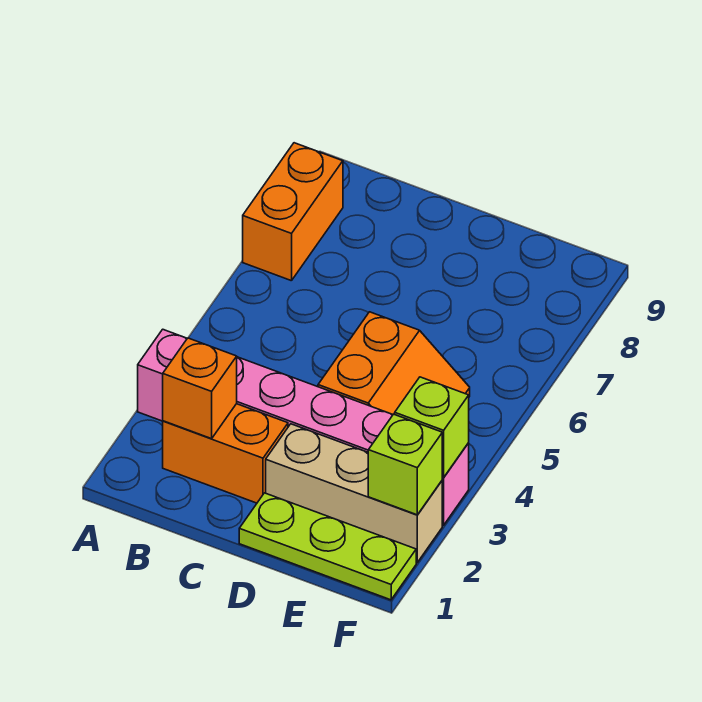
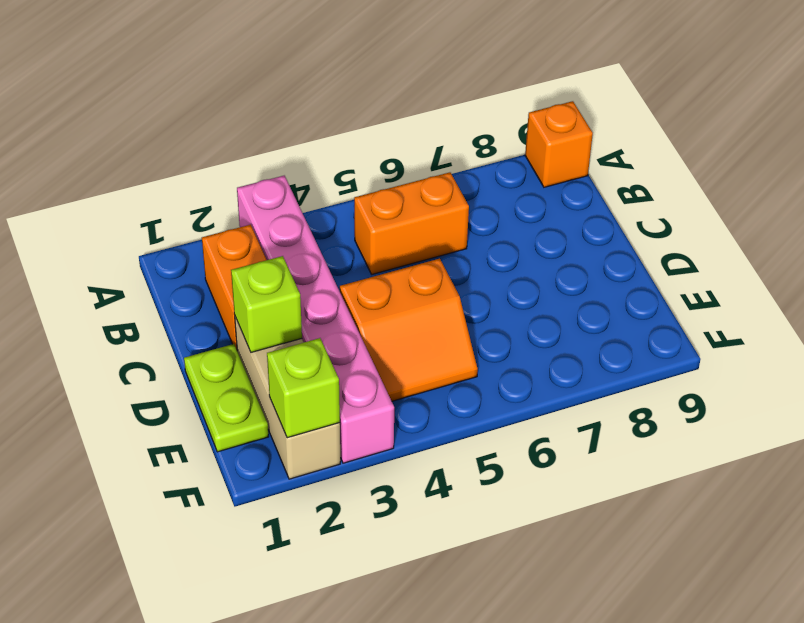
orange brick A7:A8 level 1 -> orange brick B5:B6 level 1
orange brick B2 level 2 -> orange brick A9 level 1
lime plate D1:F1 level 1 -> lime plate D1:E1 level 1
lime brick F3 level 2 -> lime brick D2 level 2

